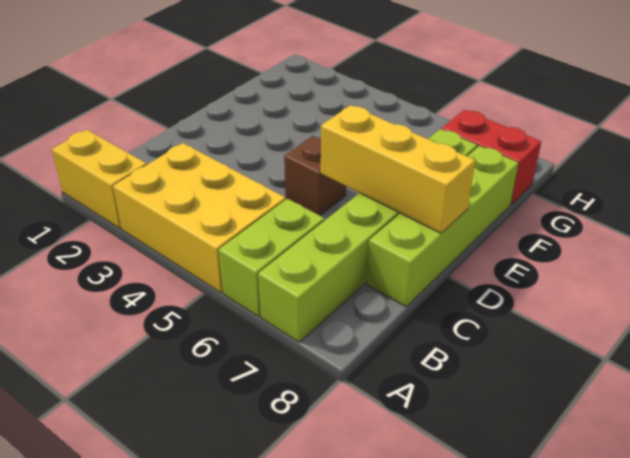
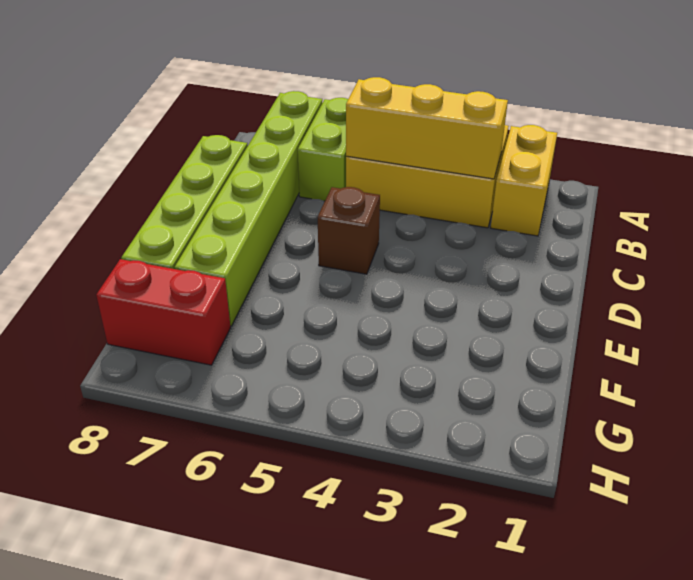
yellow brick A1:A2 level 1 -> yellow brick A2:B2 level 1
yellow brick D6:D8 level 2 -> yellow brick B3:B5 level 2

